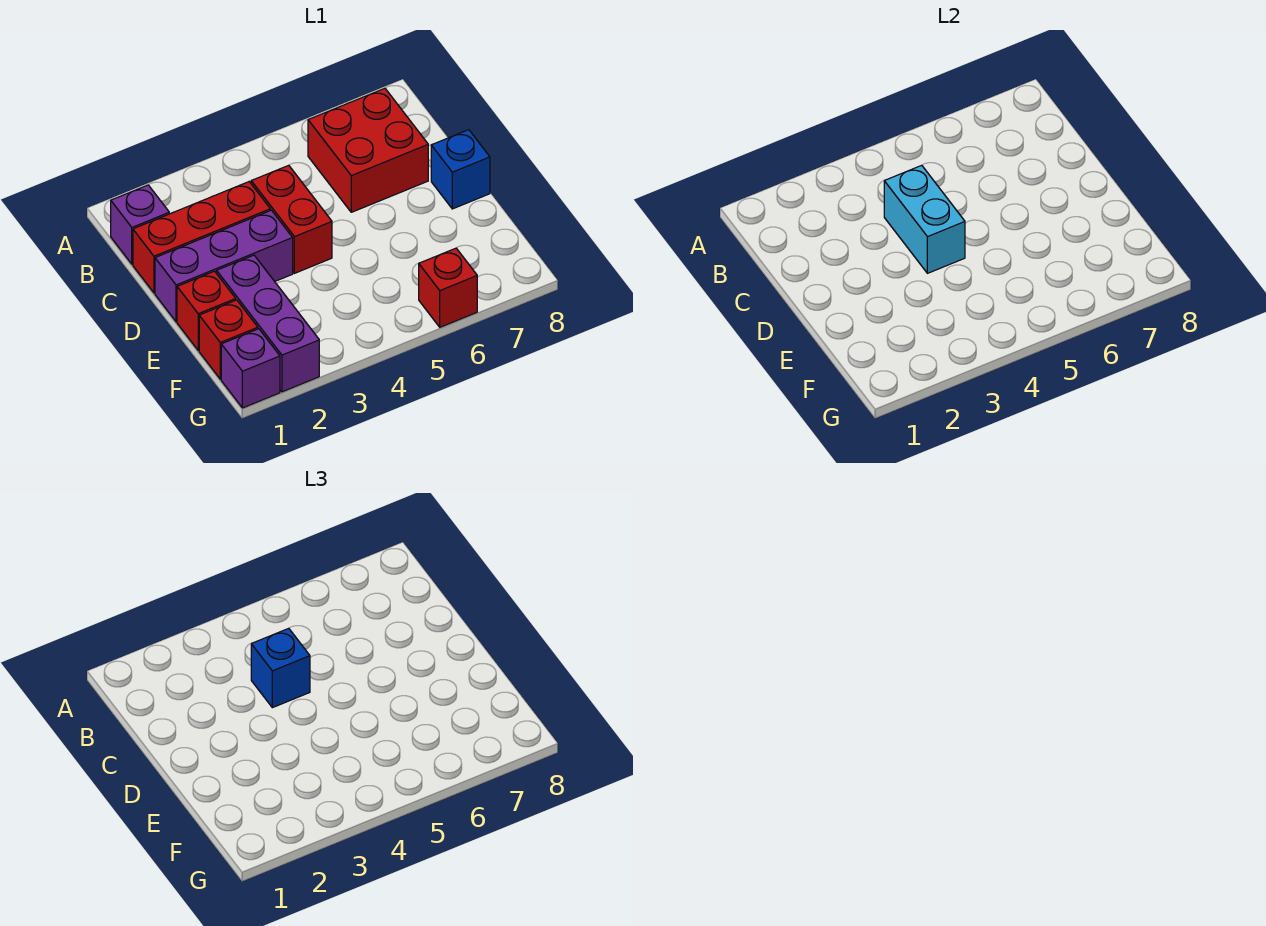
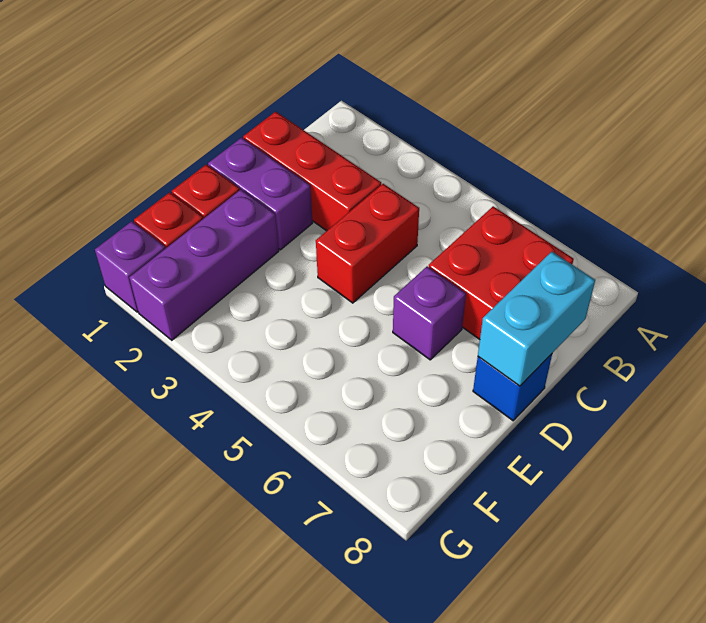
purple brick B1 level 1 -> purple brick D6 level 1
cyan brick C4:D4 level 2 -> cyan brick C8:D8 level 2
blue brick C4 level 3 -> none
purple brick D1:D3 level 1 -> purple brick D1:D2 level 1
red brick G6 level 1 -> none

